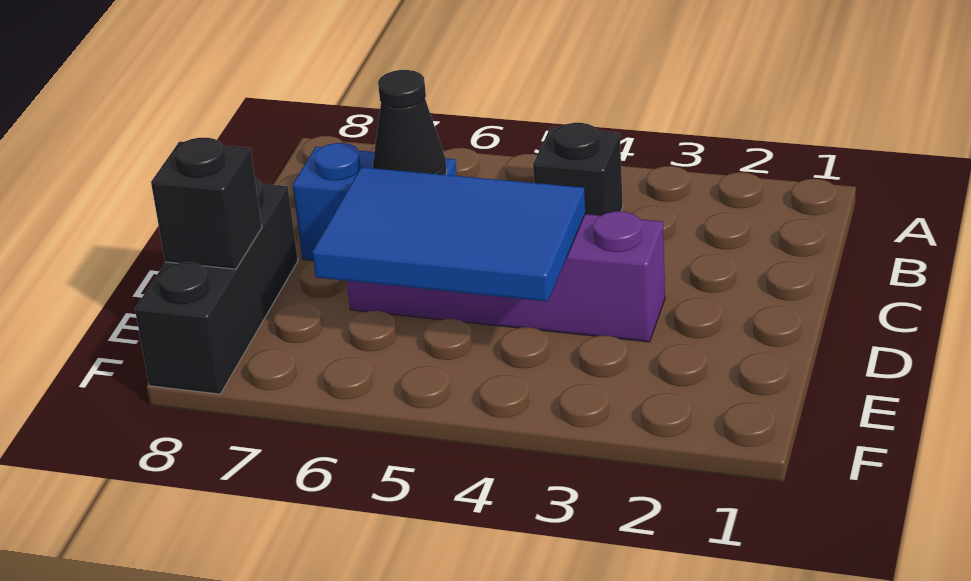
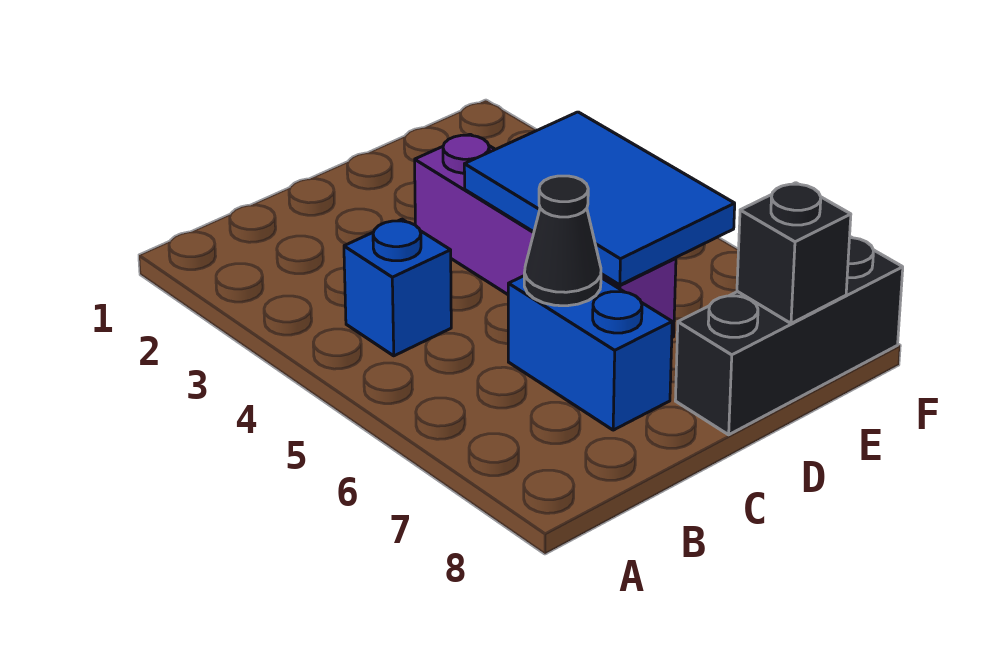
black brick B4 level 1 -> blue brick B4 level 1

